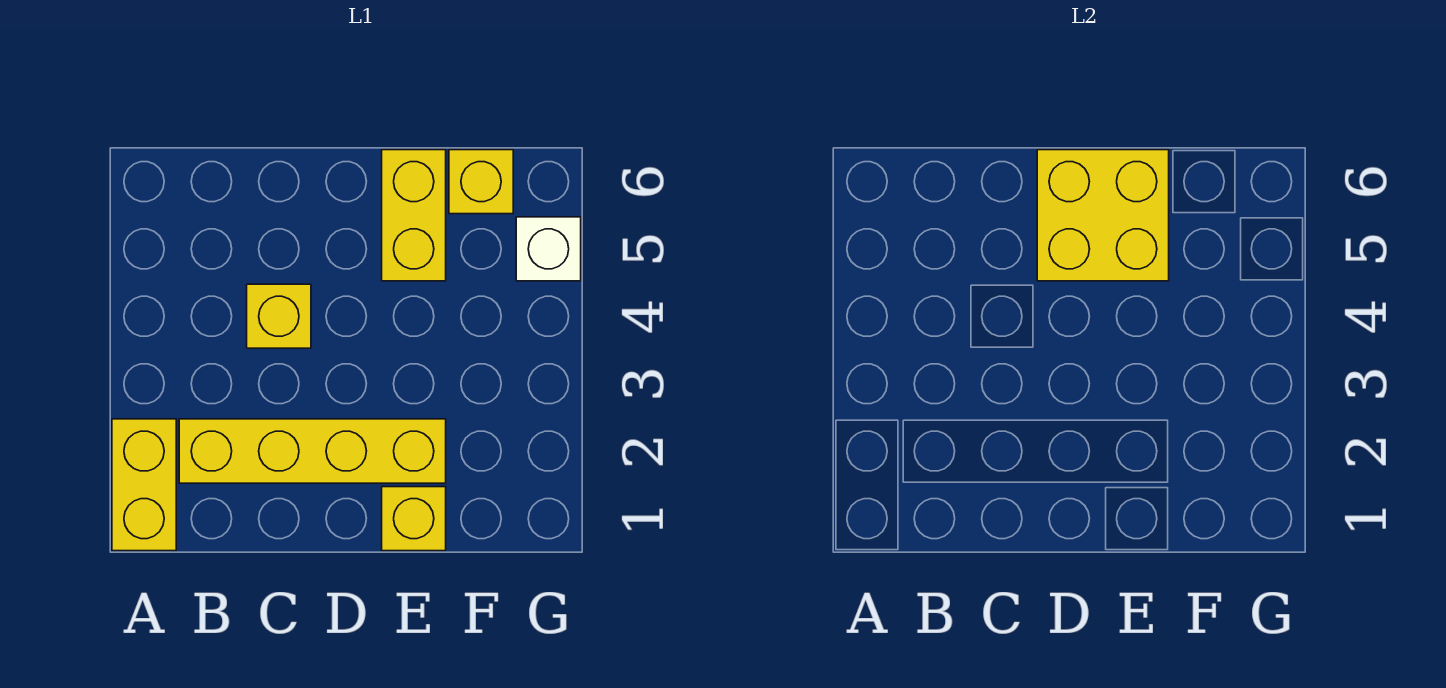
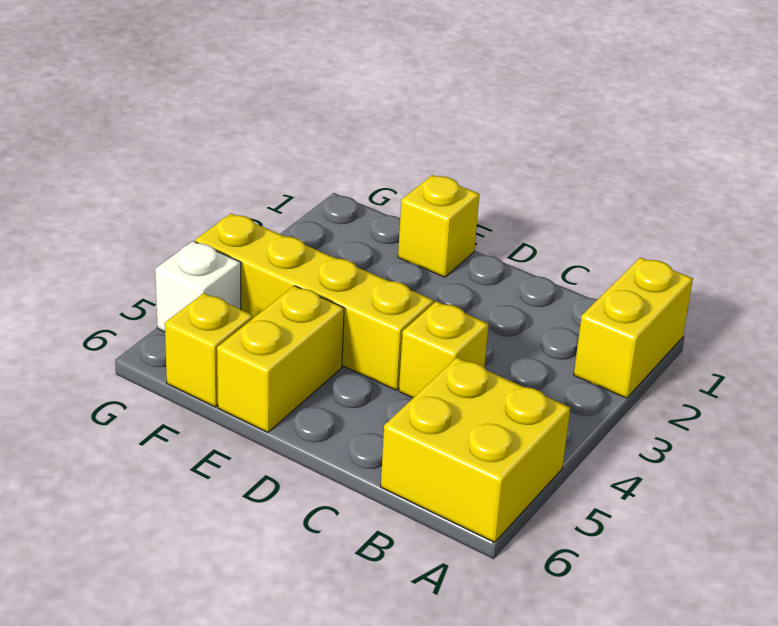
yellow brick B2:E2 level 1 -> yellow brick D4:G4 level 1
yellow brick D5:E6 level 2 -> yellow brick A5:B6 level 1

